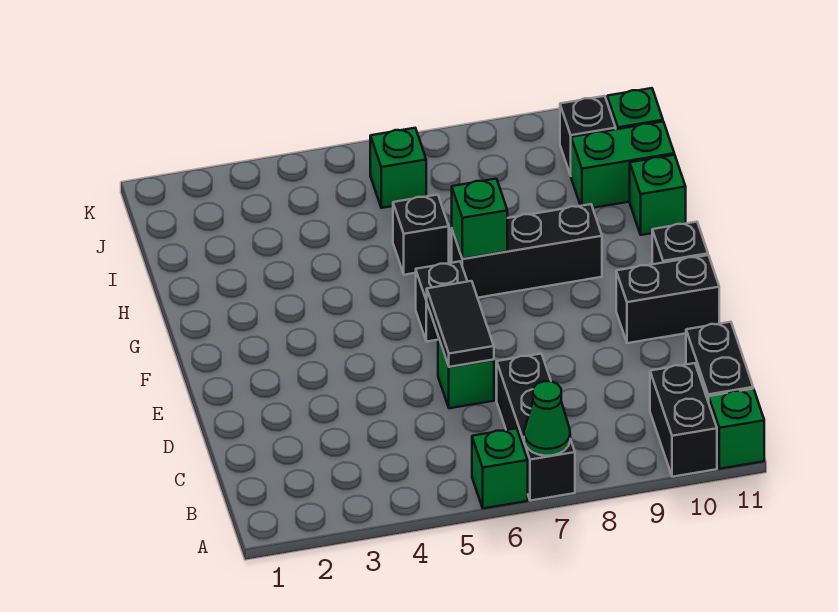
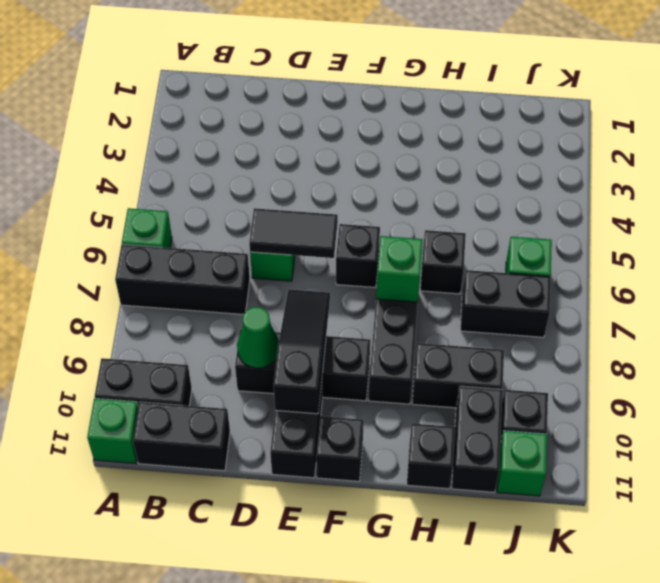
green cone A7 level 2 -> green cone D9 level 2
none -> black brick D9:F9 level 1
none -> black slope E8:E10 level 2 top 10
none -> black brick H9:I9 level 1
green brick H11 level 1 -> black brick H11 level 1
none -> black brick I7:J7 level 1
green brick I10:I11 level 1 -> black brick I10:I11 level 1

